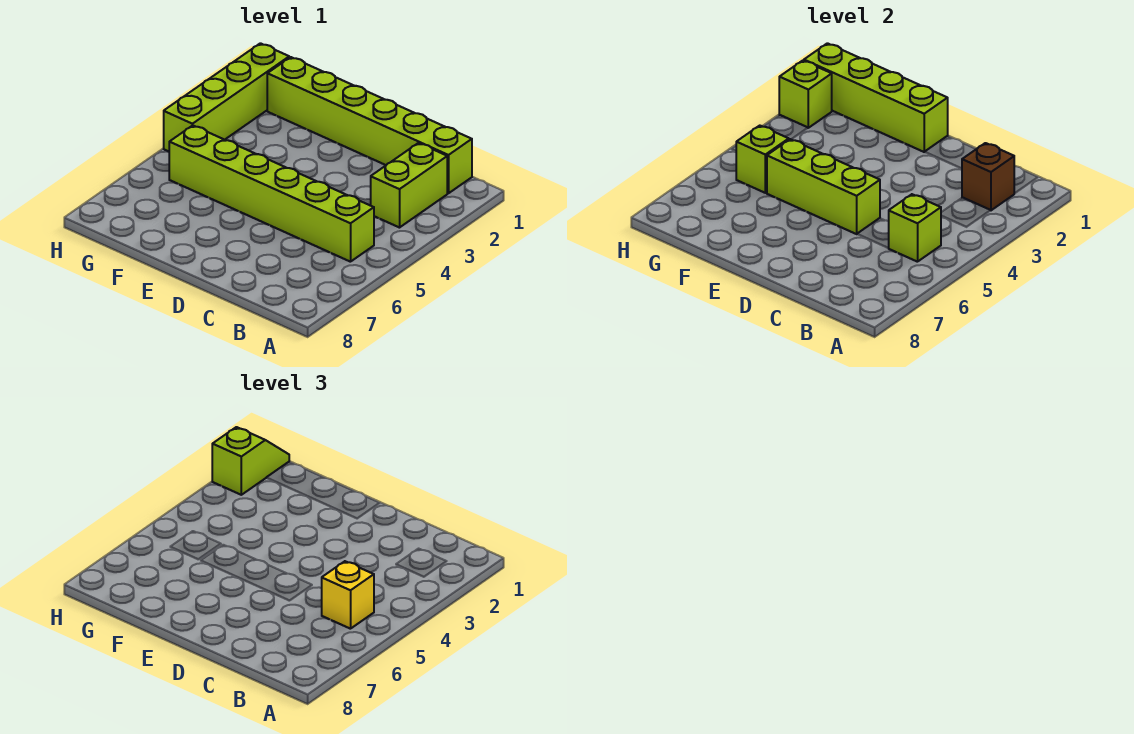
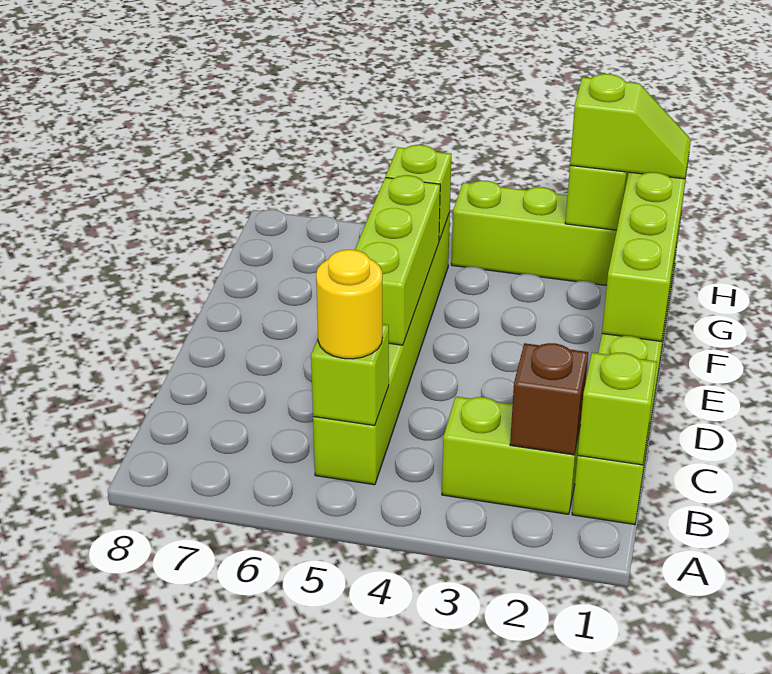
none -> lime brick B1 level 2
yellow brick B5 level 3 -> yellow round brick B5 level 3

